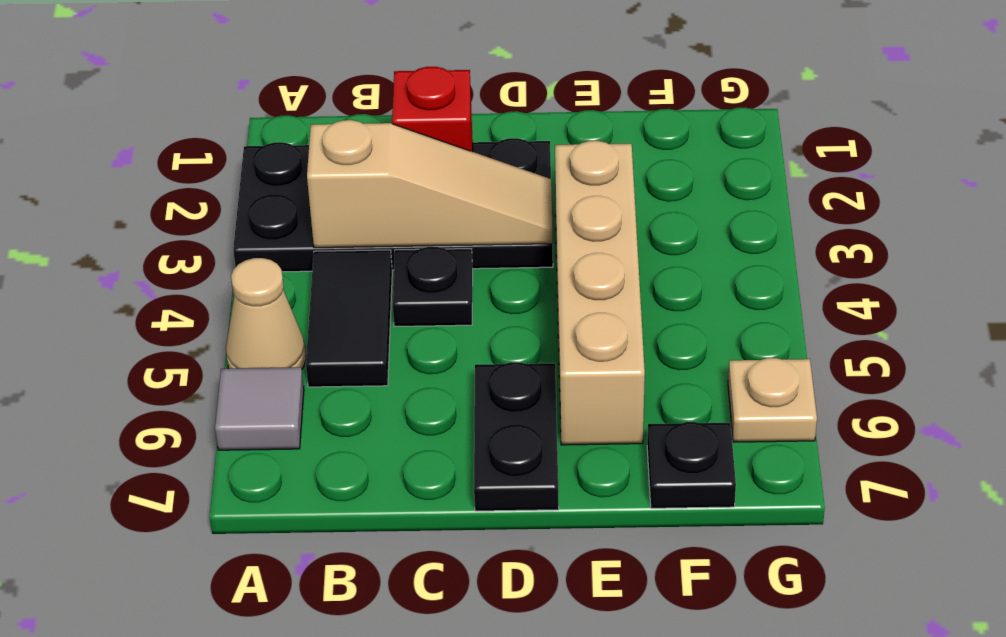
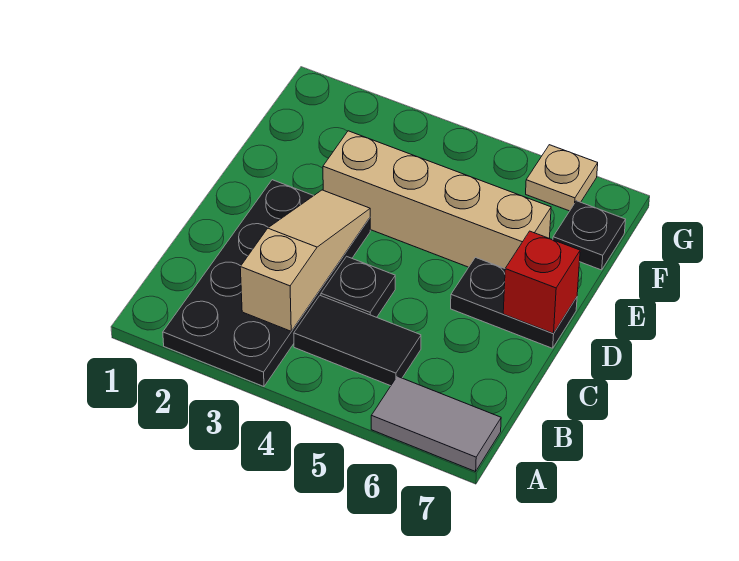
tan cone A5 level 1 -> none
grey tile A6 level 1 -> grey tile A6:A7 level 1
red brick C2 level 2 -> red brick D7 level 2

